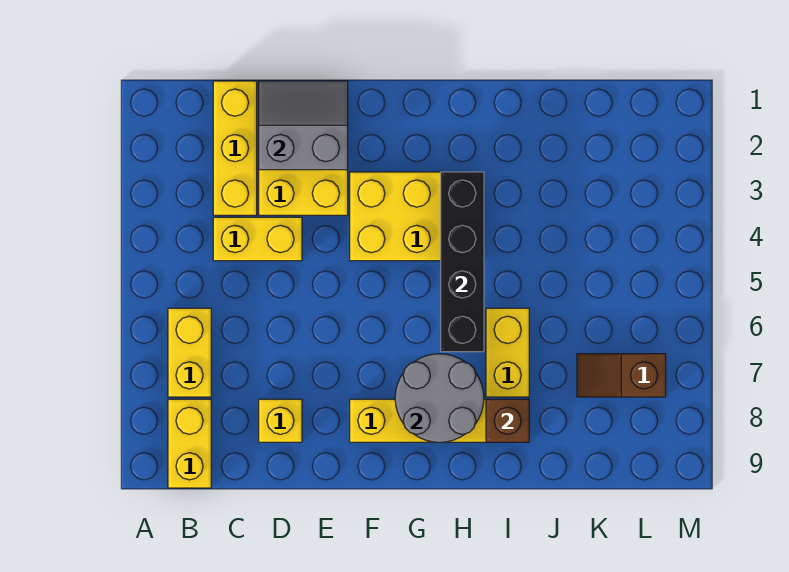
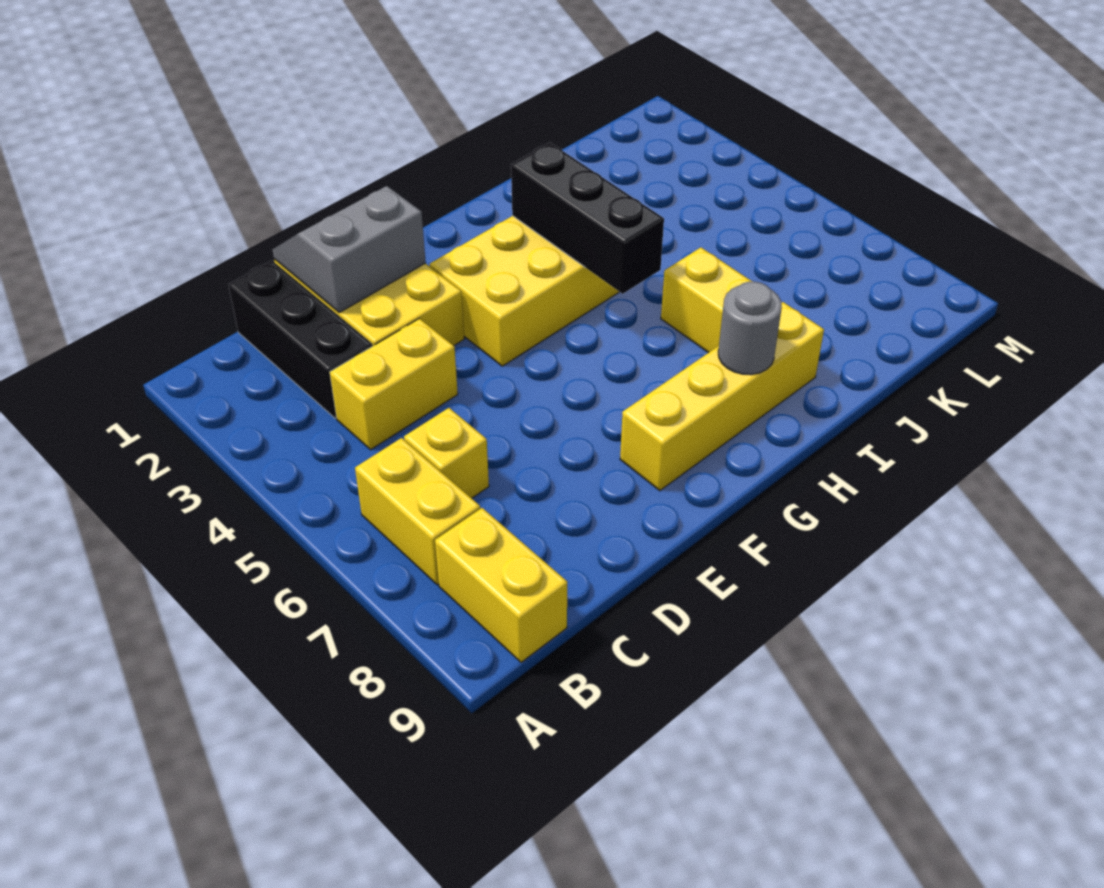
yellow brick C1:C3 level 1 -> black brick C1:C3 level 1
yellow brick D8 level 1 -> yellow brick C6 level 1
grey round brick G7:H8 level 2 -> grey round brick H8 level 2
black brick H3:H6 level 2 -> black brick H3:H5 level 2
brown brick I8 level 2 -> none
brown slope K7:L7 level 1 top L -> none

